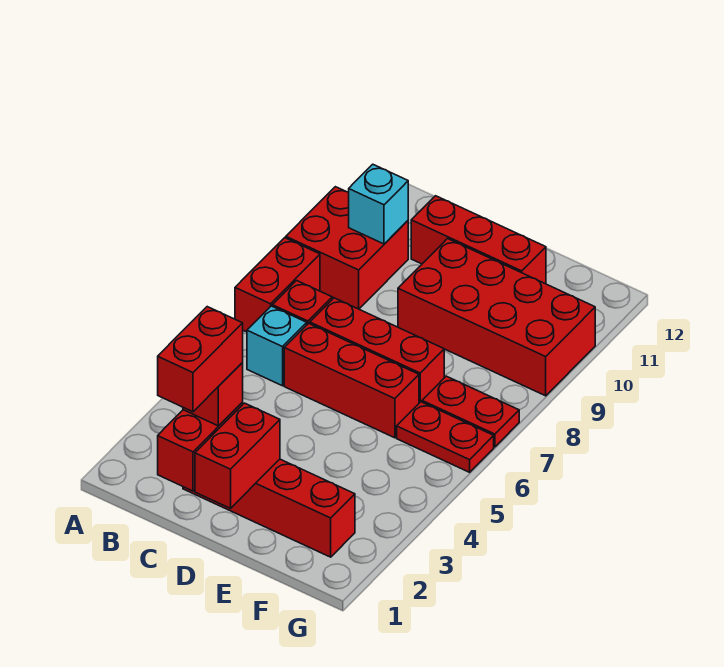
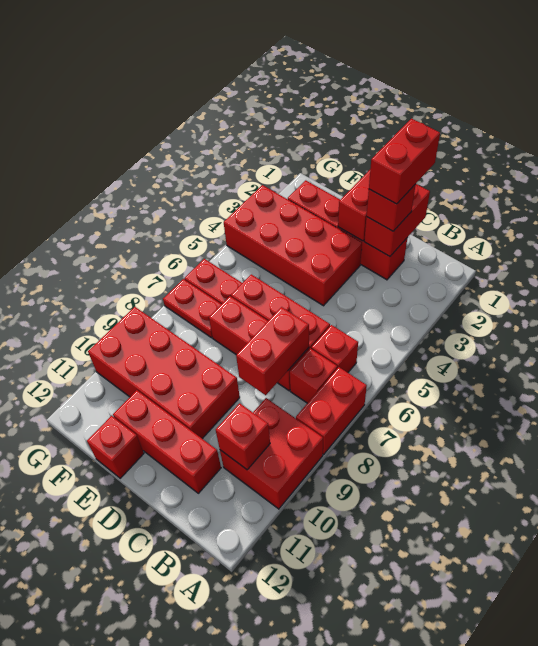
cyan brick B6 level 1 -> red brick B6 level 1
cyan brick B10 level 2 -> red brick B10 level 2
none -> red brick C7:C8 level 2
none -> red brick D3:G4 level 1
none -> red brick E12 level 1

